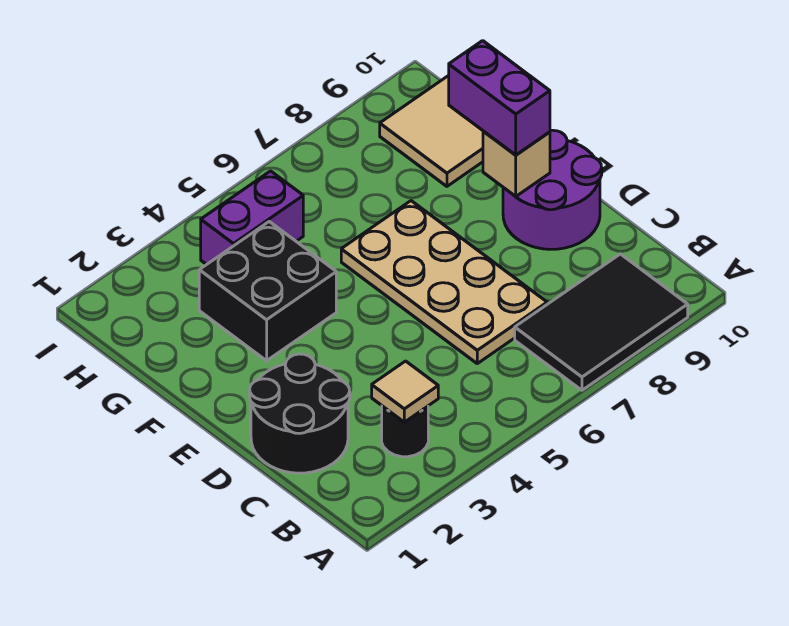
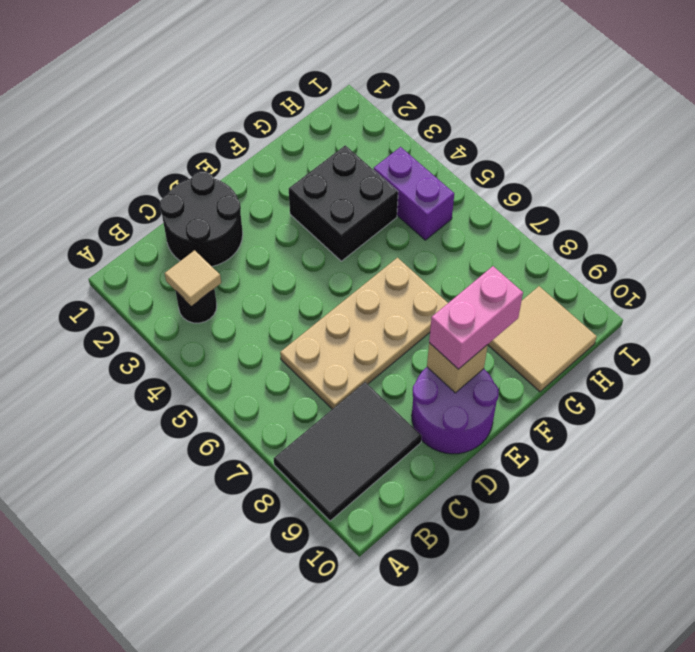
black tile A7:B9 level 1 -> black tile A8:C9 level 1
purple brick E9:F9 level 3 -> pink brick E9:F9 level 3

